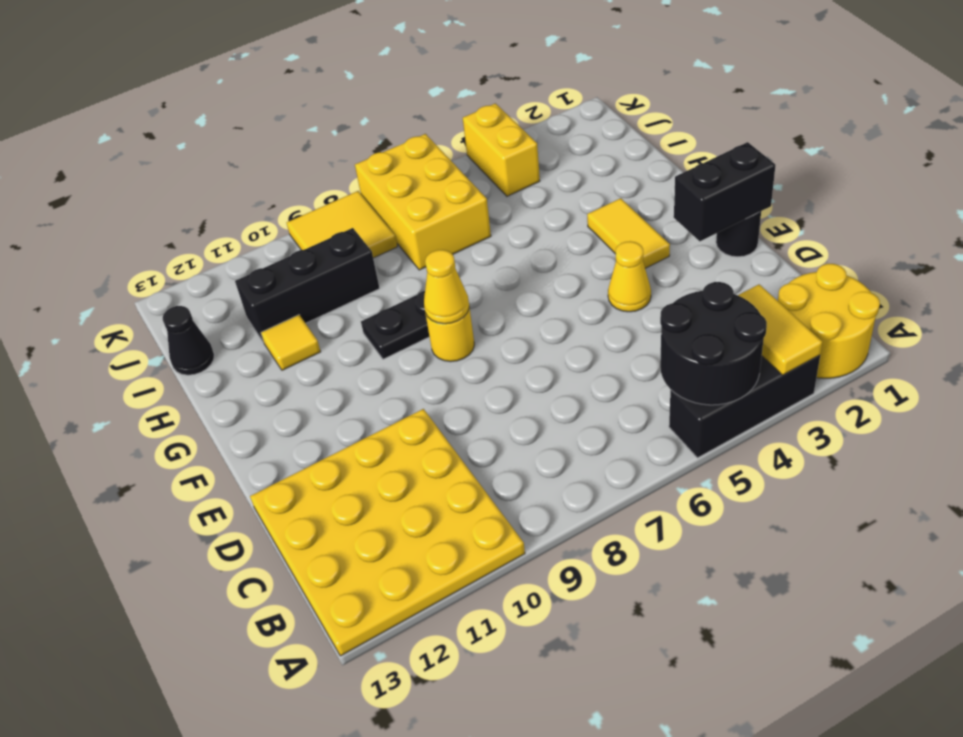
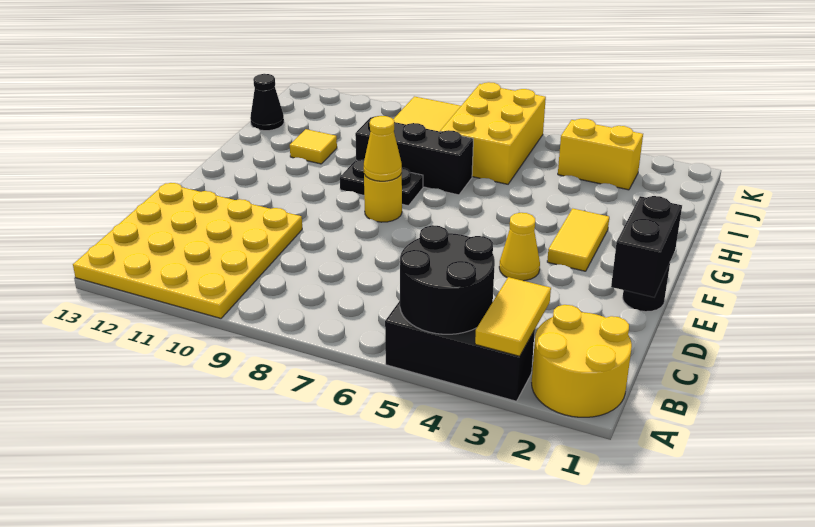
black brick E1:E2 level 2 -> black brick D1:E1 level 2
black brick I9:I11 level 1 -> black brick H7:H9 level 1
yellow brick J4:K4 level 1 -> yellow brick J3:J4 level 1

